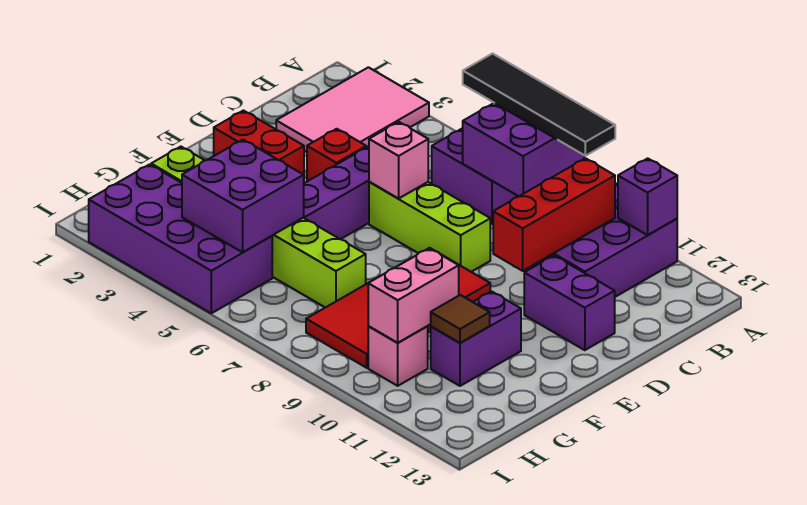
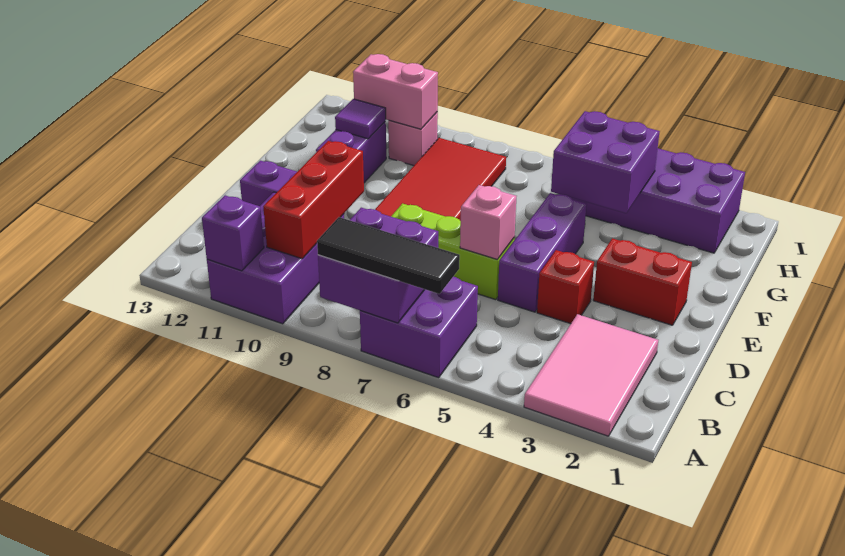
black tile A6:A9 level 3 -> black tile A6:A8 level 3
lime brick G2:G7 level 1 -> none
pink brick G10:H10 level 2 -> pink brick H10:H11 level 2
brown tile G11 level 2 -> purple tile G11 level 2

